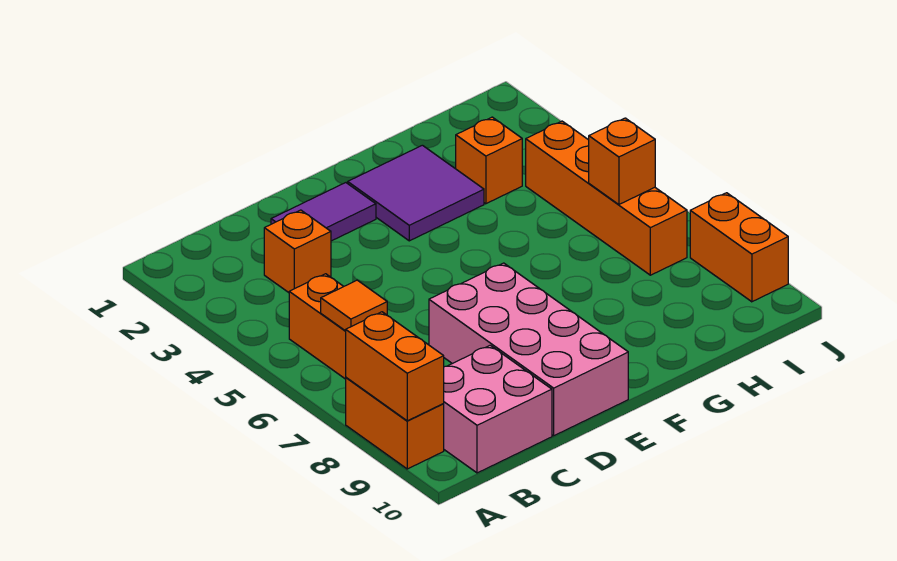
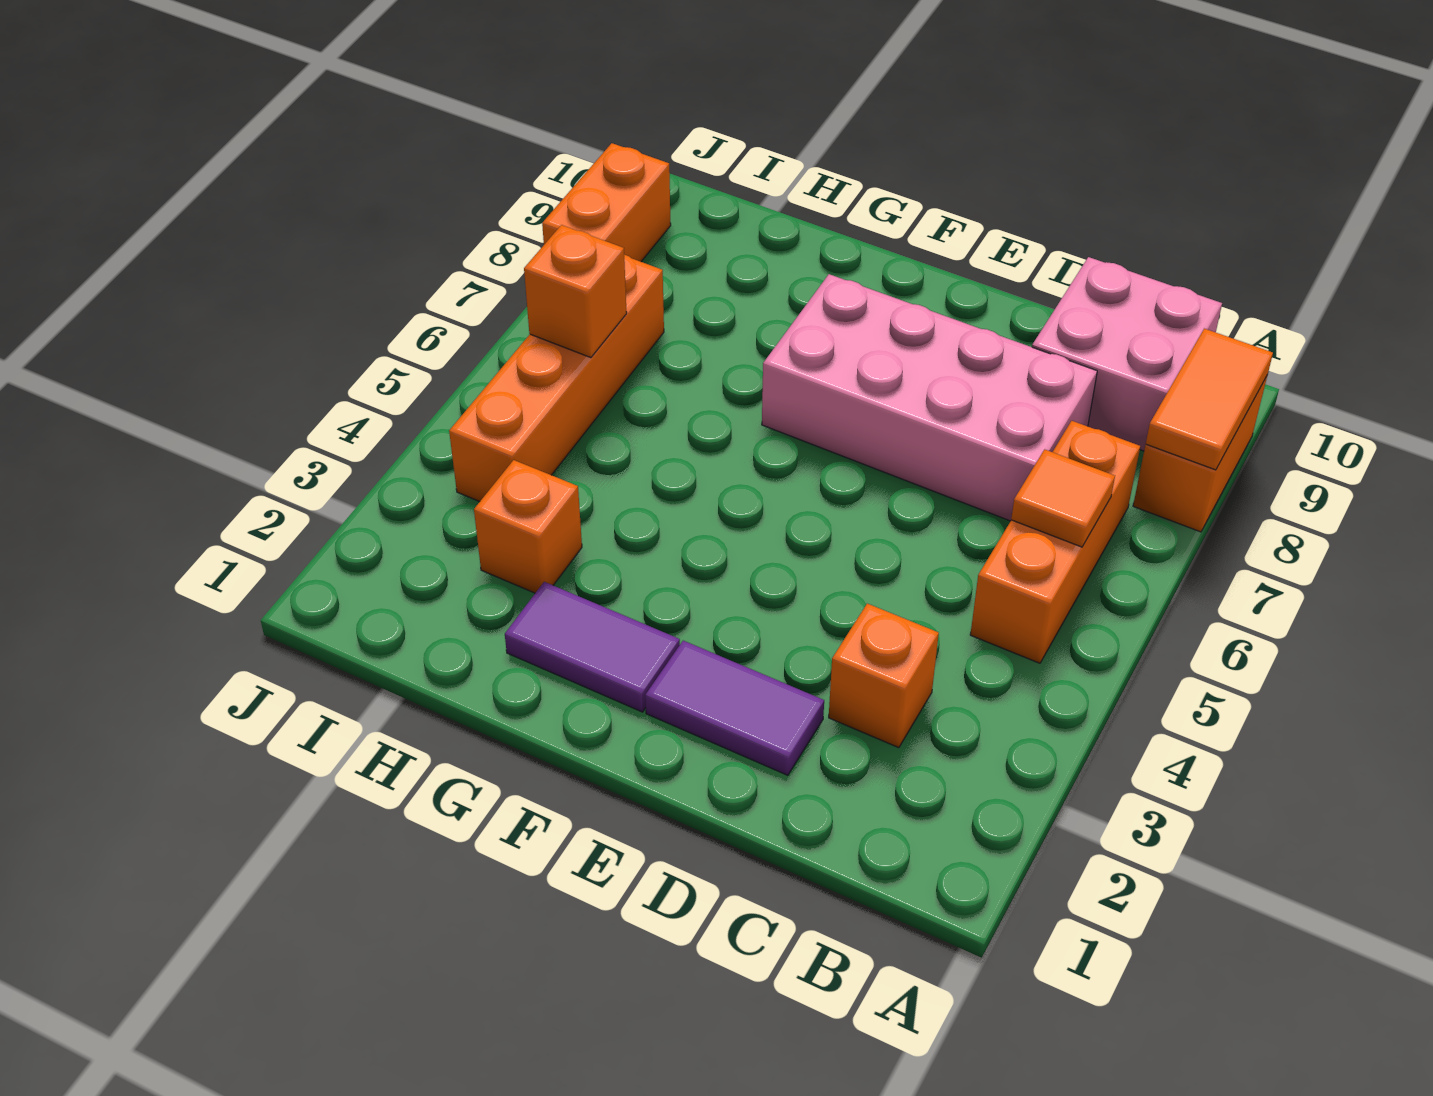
orange brick A8:A9 level 2 -> orange tile A8:A9 level 2
pink brick D7:E10 level 1 -> pink brick C7:F8 level 1
purple tile F2:G3 level 1 -> purple tile F2:G2 level 1

